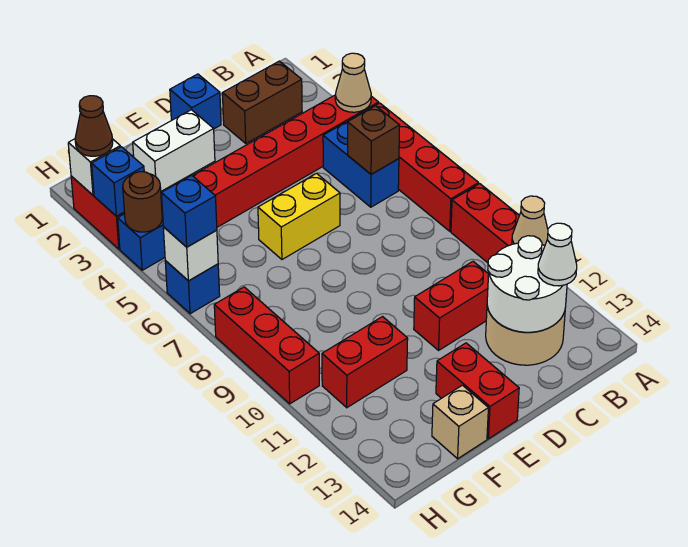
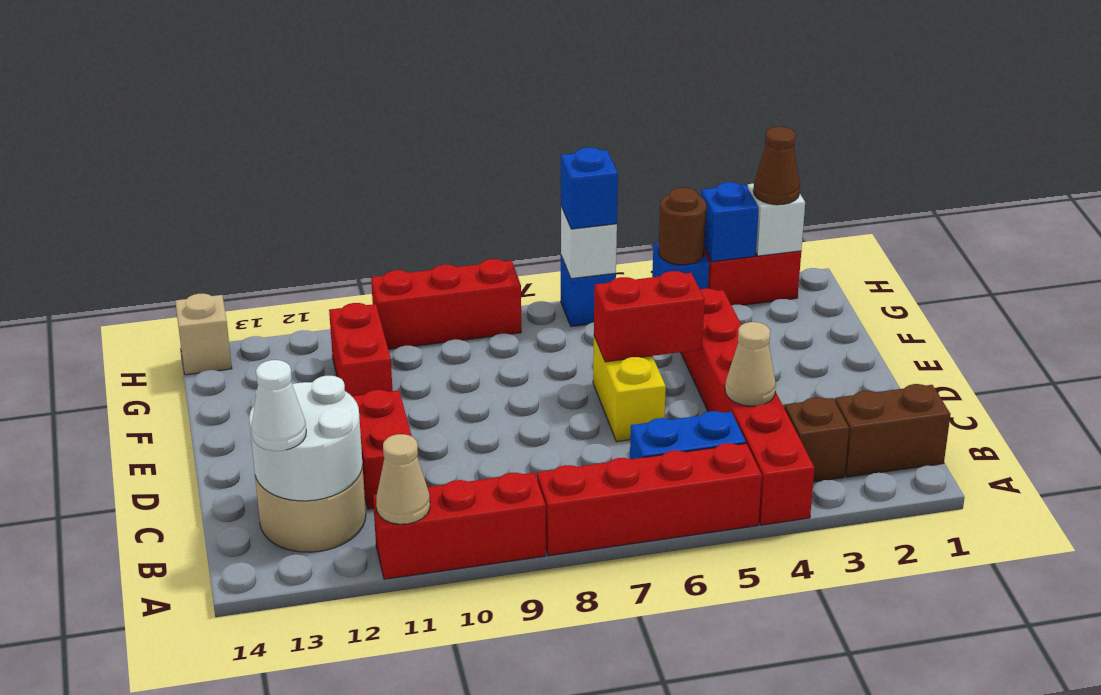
tan cone A4 level 2 -> tan cone C4 level 2
brown brick B2:C2 level 1 -> brown brick B1:B2 level 1
brown brick B6 level 2 -> brown brick B3 level 1
blue brick D1 level 1 -> none
white brick E2:F2 level 1 -> none
red brick E13:E14 level 1 -> red brick E5:E6 level 2
tan brick F14 level 1 -> tan brick H14 level 1

